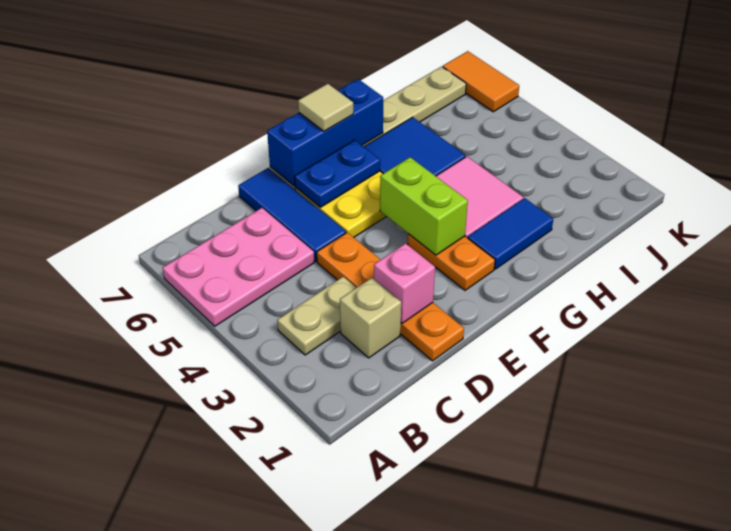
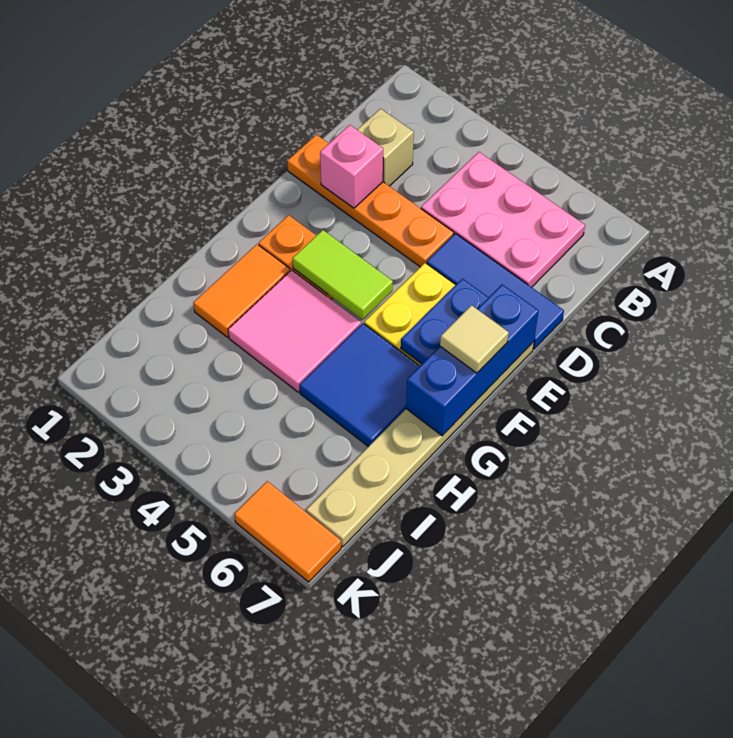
pink plate A5:C6 level 1 -> pink plate B4:C6 level 1
tan plate B3:C3 level 1 -> none
lime brick F3:F4 level 2 -> lime tile F3:F4 level 2
blue tile G2:H2 level 1 -> orange tile G2:H2 level 1

